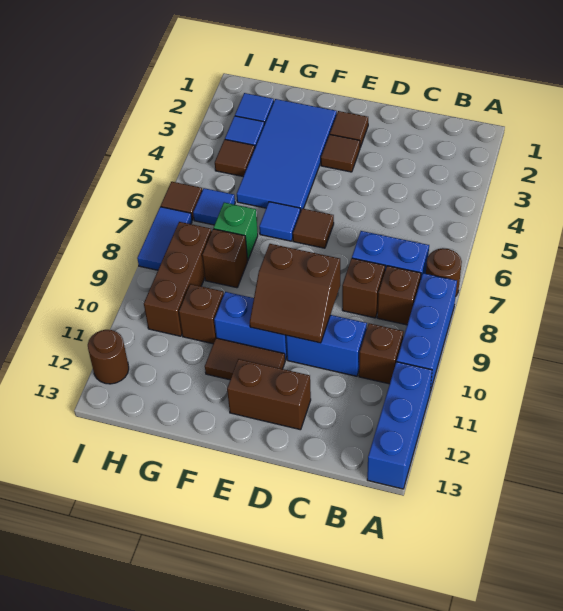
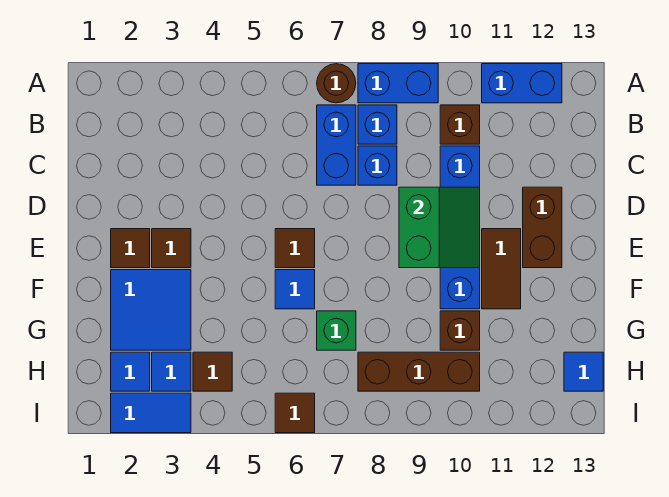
blue brick A8:A10 level 1 -> blue brick A8:A9 level 1
blue brick A11:A13 level 1 -> blue brick A11:A12 level 1
brown brick B8 level 1 -> blue brick B8 level 1
brown brick C8 level 1 -> blue brick C8 level 1
brown slope D9:E10 level 2 top 9 -> green slope D9:E10 level 2 top 9
blue tile F2:G5 level 1 -> blue tile F2:G3 level 1
brown brick G8 level 1 -> none
blue tile H6 level 1 -> blue tile H13 level 1
blue tile I7:I8 level 1 -> blue tile I2:I3 level 1
brown round brick I12 level 1 -> none

